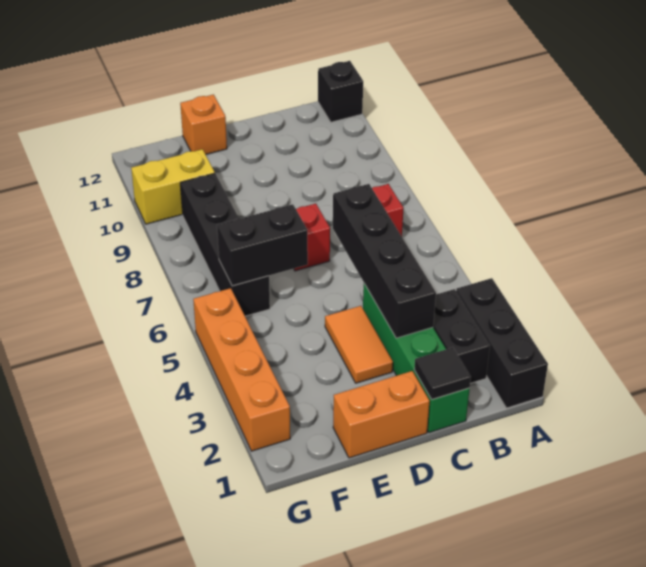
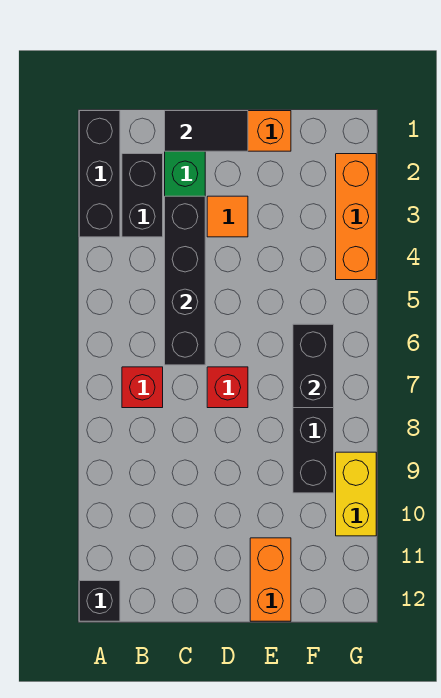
black tile C1 level 2 -> black tile C1:D1 level 2
orange tile D3:D4 level 1 -> orange tile D3 level 1
black brick E6:F6 level 2 -> black brick F6:F7 level 2
orange brick E12 level 1 -> orange brick E11:E12 level 1
yellow brick F10:G10 level 1 -> yellow brick G9:G10 level 1
orange brick G2:G5 level 1 -> orange brick G2:G4 level 1

